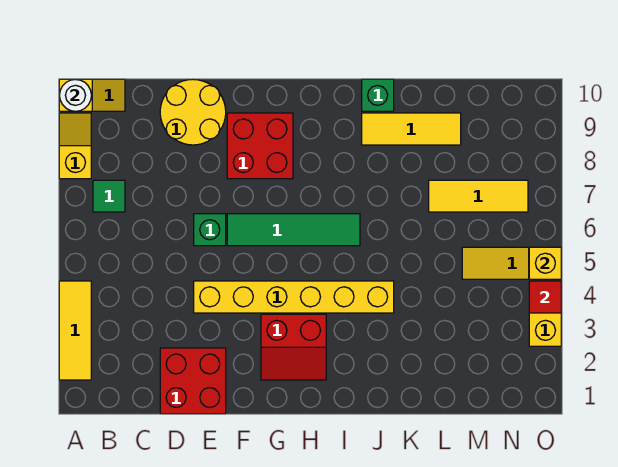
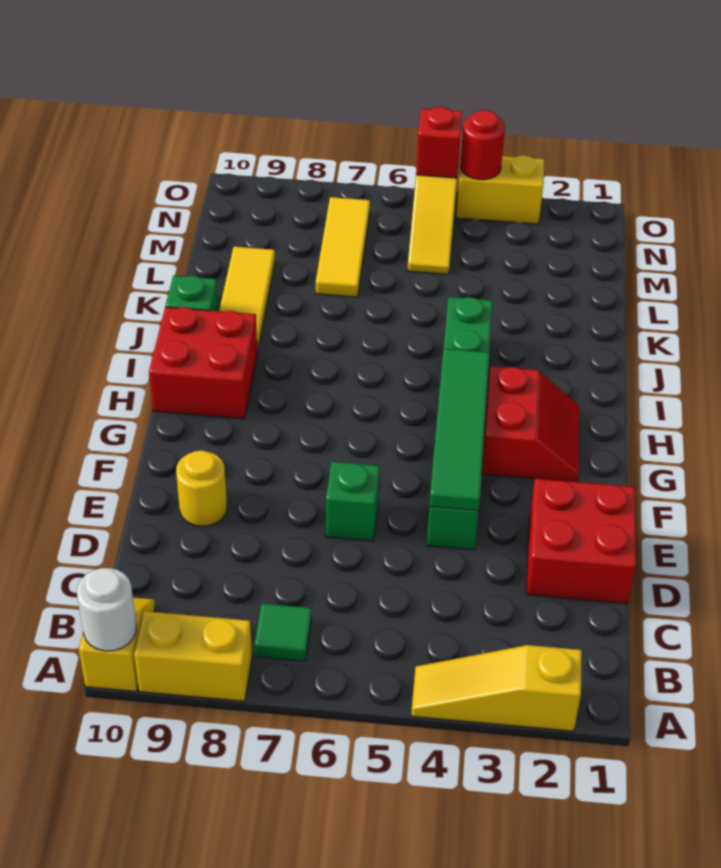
yellow tile A2:A4 level 1 -> yellow slope A2:A4 level 1 top 2
yellow slope A8:A9 level 1 top 8 -> yellow brick A8:A9 level 1
yellow round brick D9:E10 level 1 -> yellow round brick E9 level 1
yellow brick E4:J4 level 1 -> green brick E4:J4 level 1
green tile F6:I6 level 1 -> green tile E4:H4 level 2
red brick F8:G9 level 1 -> red brick H9:I10 level 1
red tile O4 level 2 -> red round brick O4 level 2
yellow brick O5 level 2 -> red brick O5 level 2

